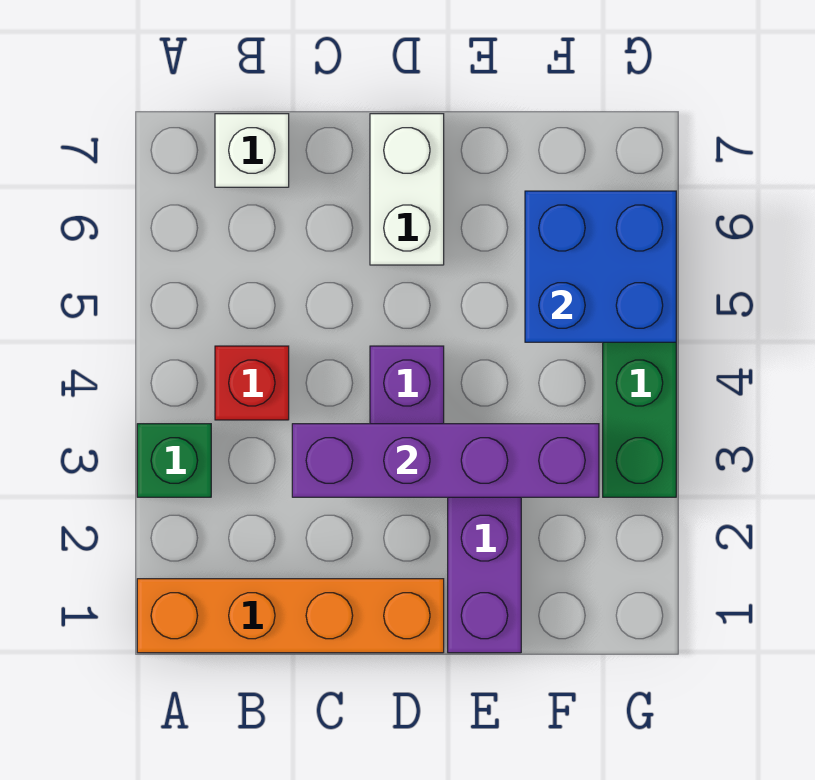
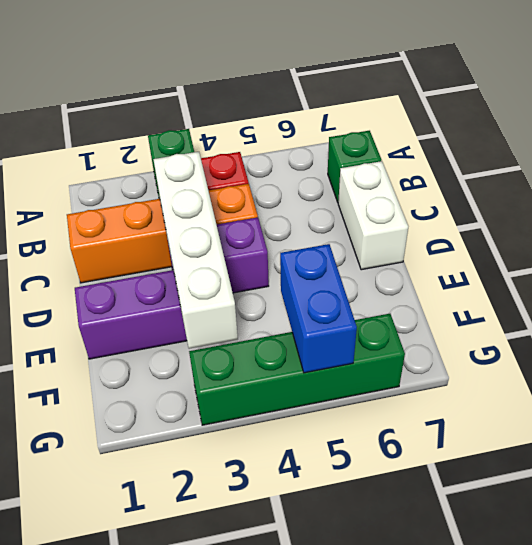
orange brick A1:D1 level 1 -> orange brick C1:C4 level 1
white brick B7 level 1 -> green brick B7 level 1
purple brick C3:F3 level 2 -> white brick C3:F3 level 2
white brick D6:D7 level 1 -> white brick C7:D7 level 1
blue brick F5:G6 level 2 -> blue brick F5:G5 level 2

